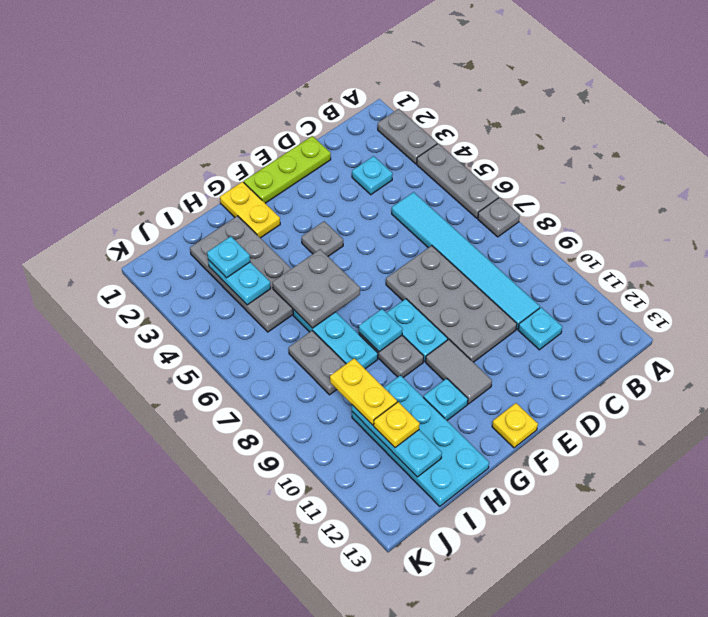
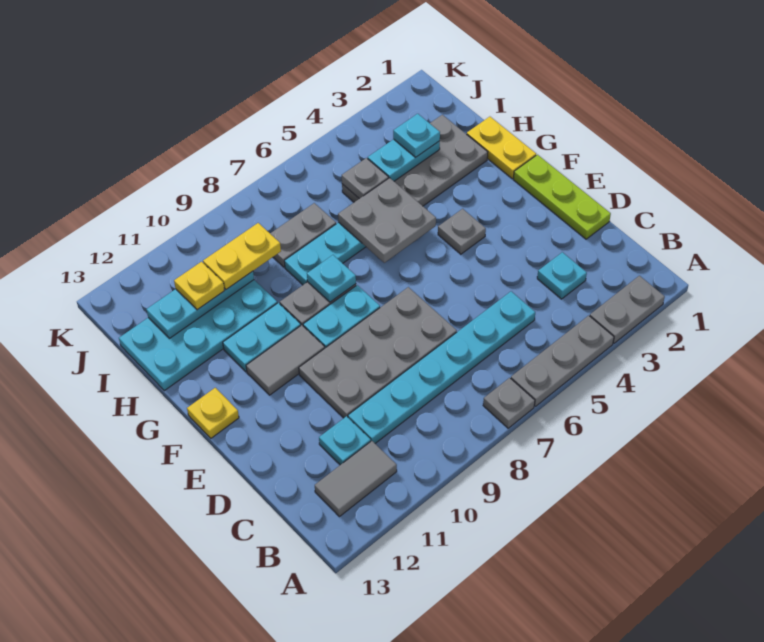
none -> grey tile B11:B12 level 1
cyan tile C5:C10 level 1 -> cyan plate C5:C10 level 1
yellow plate G1:G2 level 1 -> yellow plate G1:H1 level 1
cyan plate G11 level 1 -> cyan plate G10:G11 level 1
none -> grey plate I5 level 2

